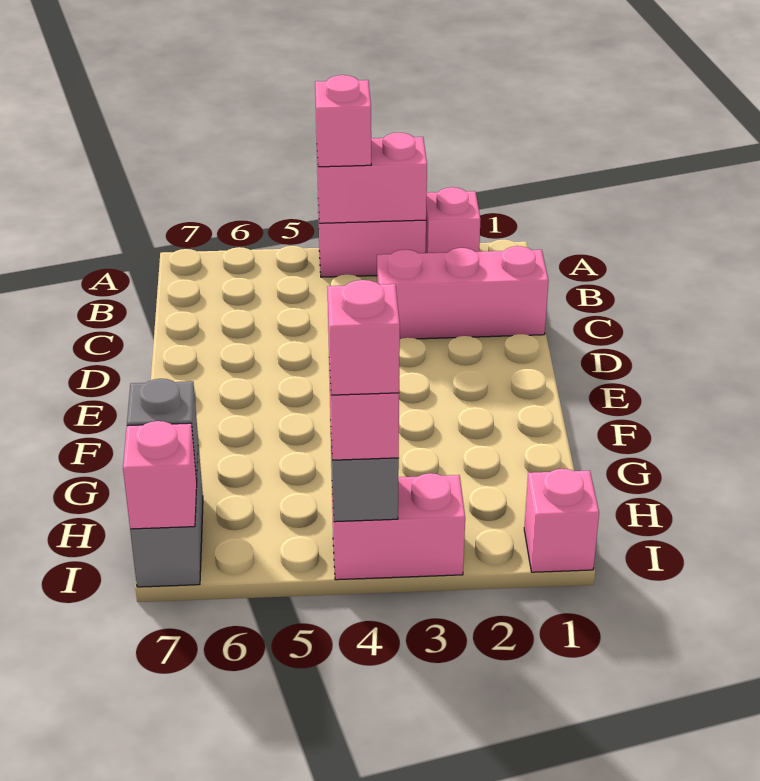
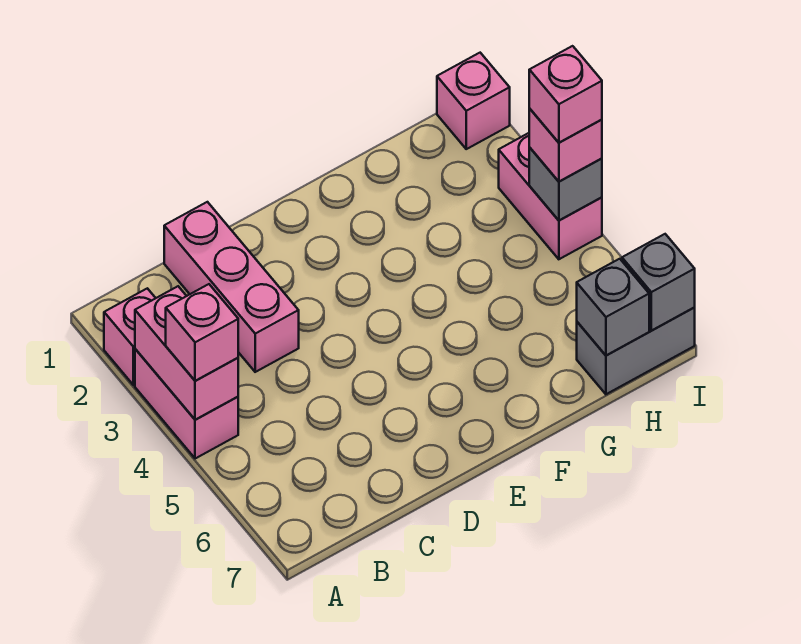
pink brick I7 level 2 -> grey brick I7 level 2

